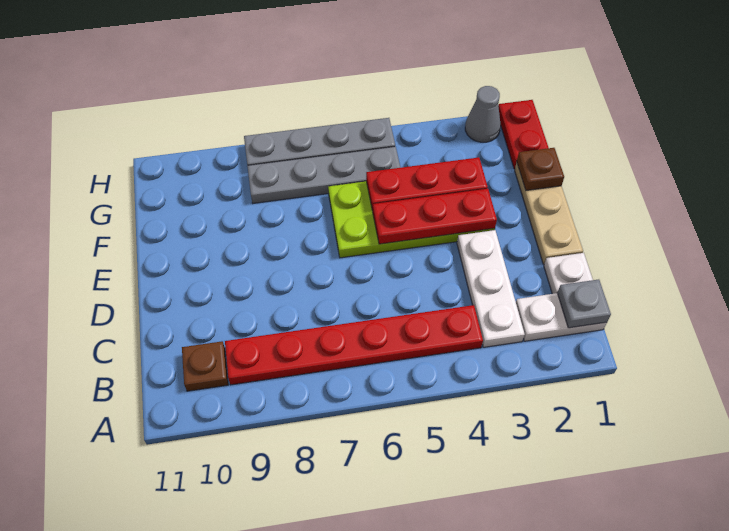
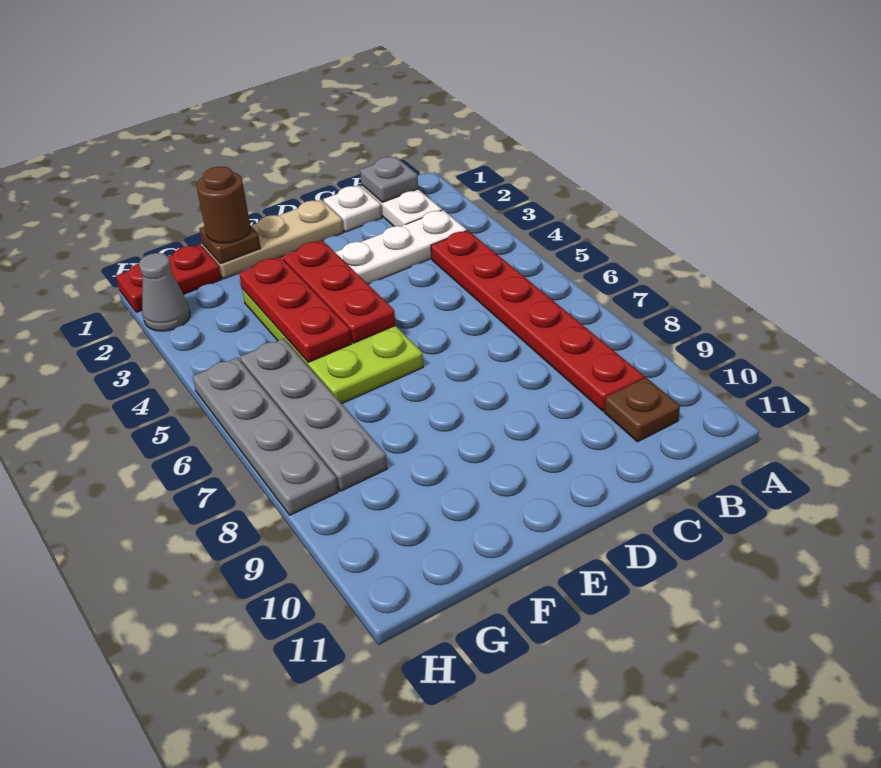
none -> brown round brick F1 level 3

